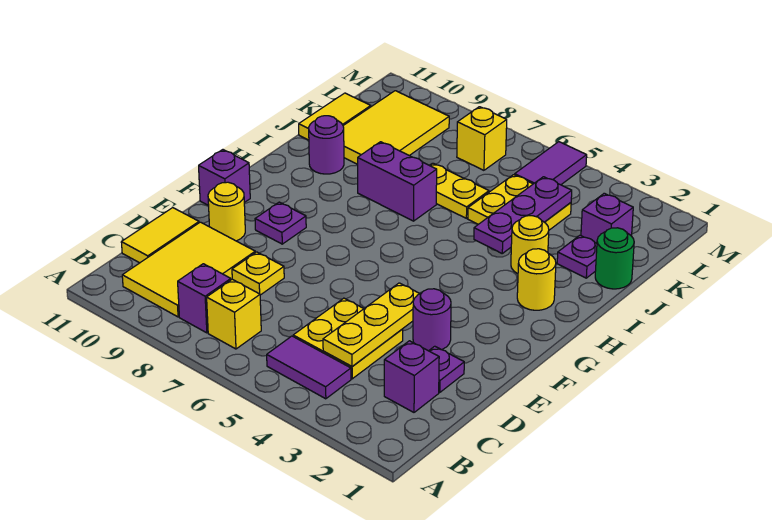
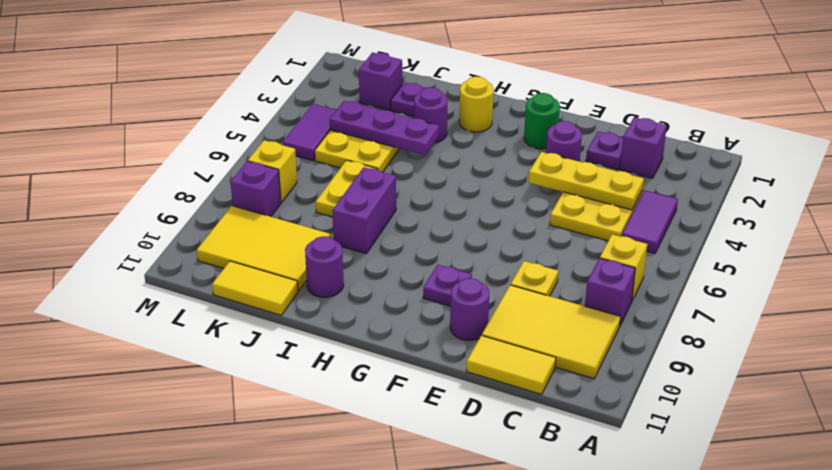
yellow round brick E10 level 1 -> purple round brick E10 level 1
purple brick F11 level 1 -> purple brick L8 level 1
yellow round brick I3 level 1 -> purple round brick I3 level 1
green round brick J1 level 1 -> green round brick F2 level 1
purple tile L5:M5 level 1 -> purple tile L4:L5 level 1

